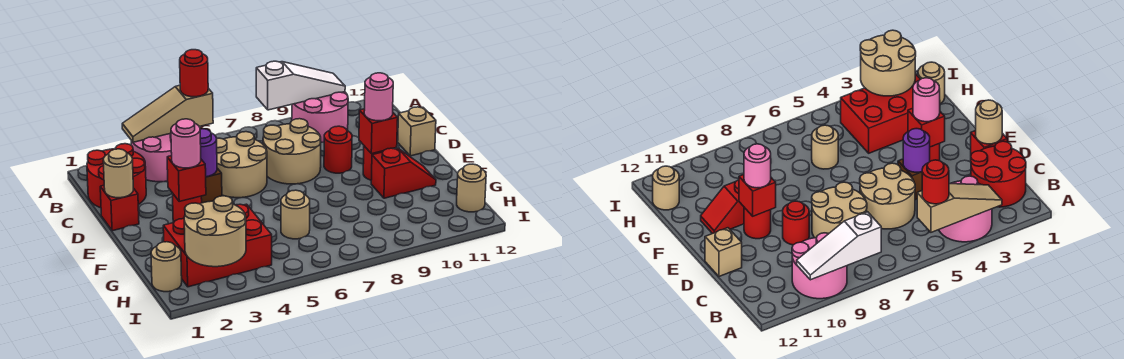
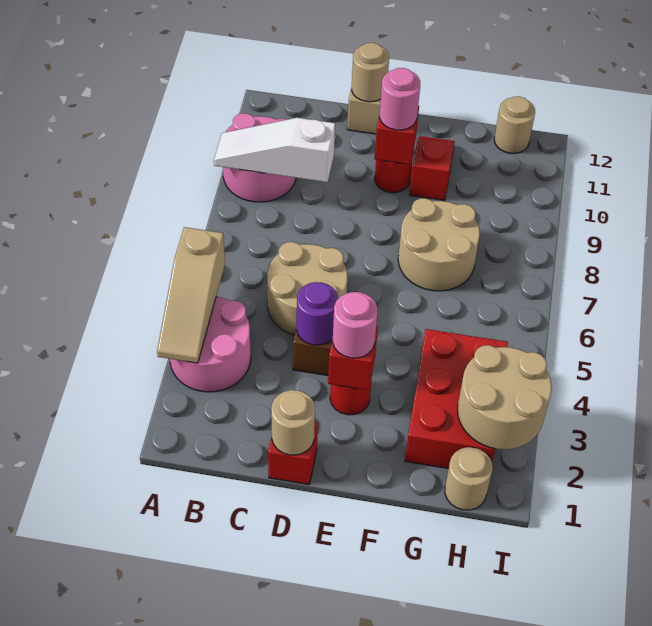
red round brick A5 level 3 -> none
white slope A8:A10 level 2 top 8 -> white slope A9:C9 level 2 top C
red round brick B1:C2 level 1 -> none
tan round brick C7:D8 level 1 -> tan round brick F7:G8 level 1
red round brick D9 level 1 -> none
tan round brick G6 level 1 -> tan round brick D12 level 2

